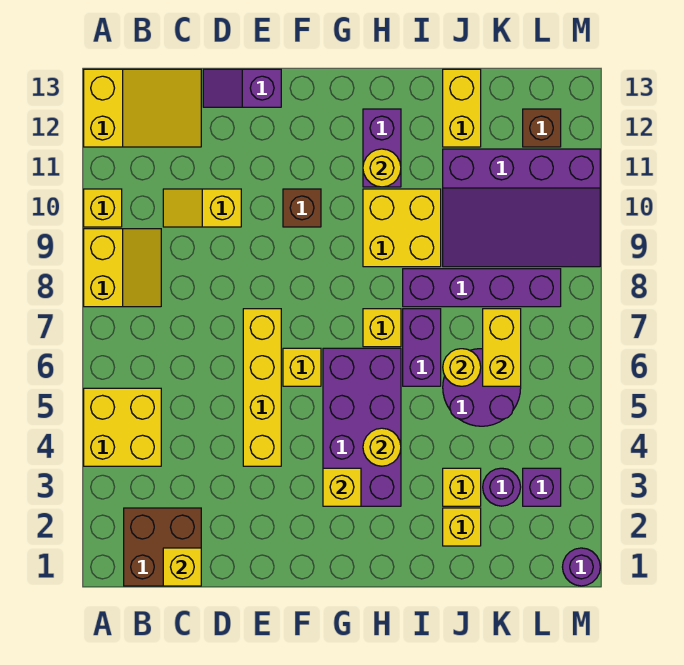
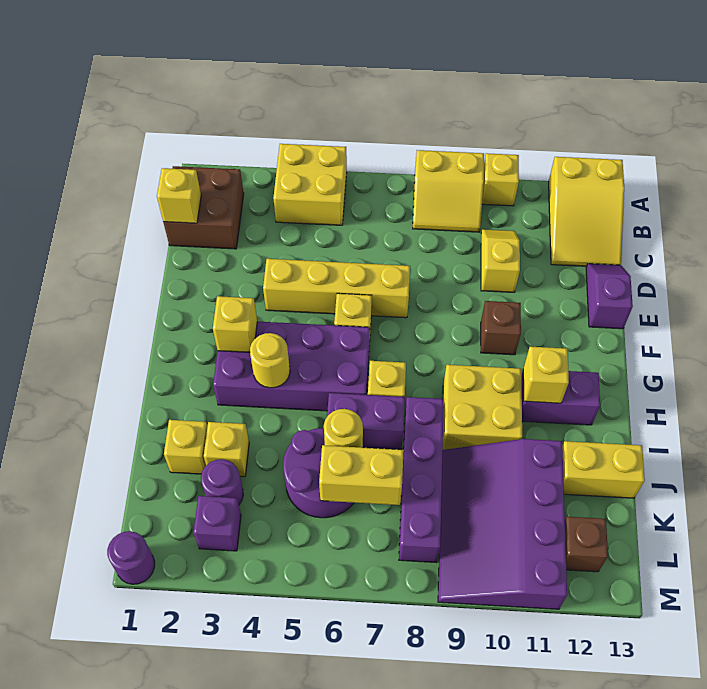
yellow round brick H11 level 2 -> yellow brick H11 level 2

